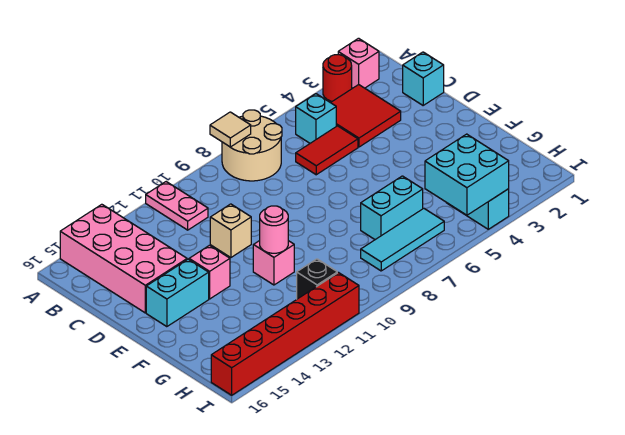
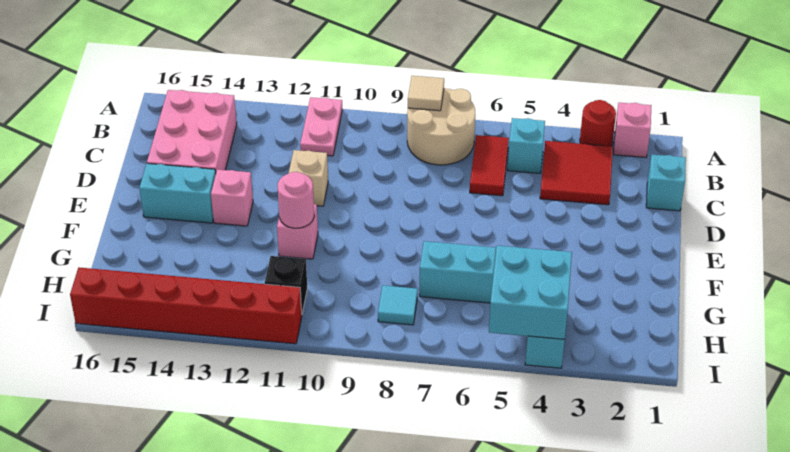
pink brick A14:D15 level 1 -> pink brick B14:D15 level 1
red tile C5:C6 level 1 -> red tile B6:C6 level 1
cyan tile H6:H8 level 1 -> cyan tile H8 level 1

